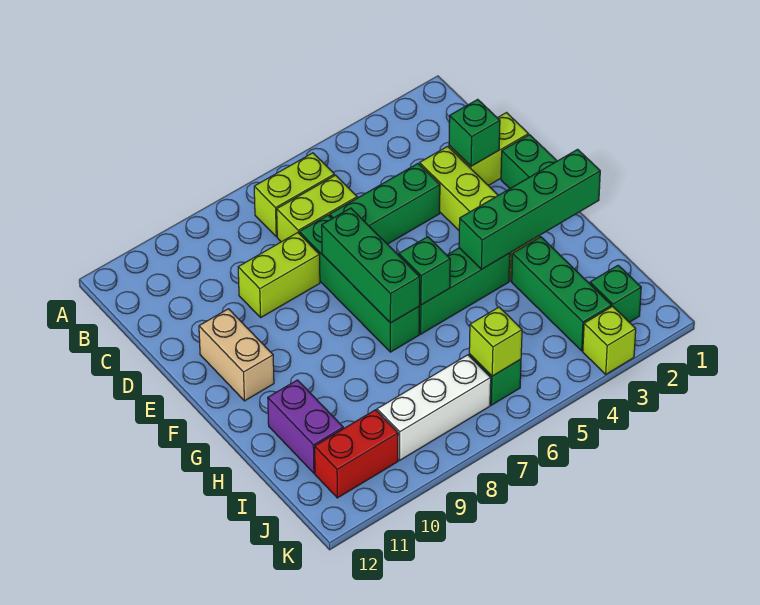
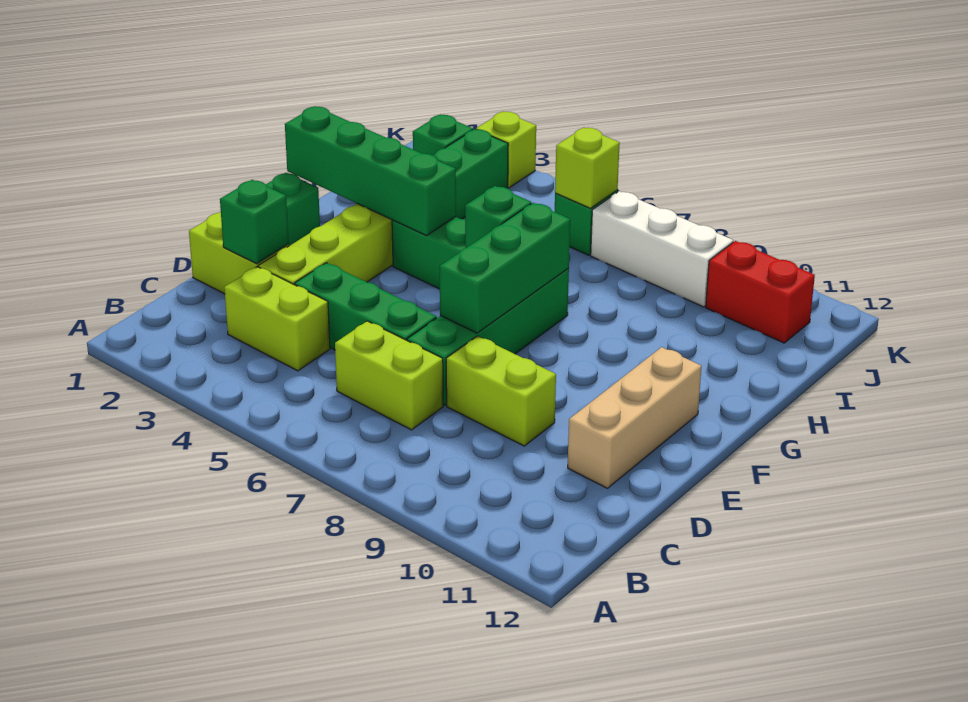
lime brick B6:B7 level 1 -> lime brick C3:C4 level 1
tan brick E11:F11 level 1 -> tan brick D11:F11 level 1
purple brick H11:I11 level 1 -> none

